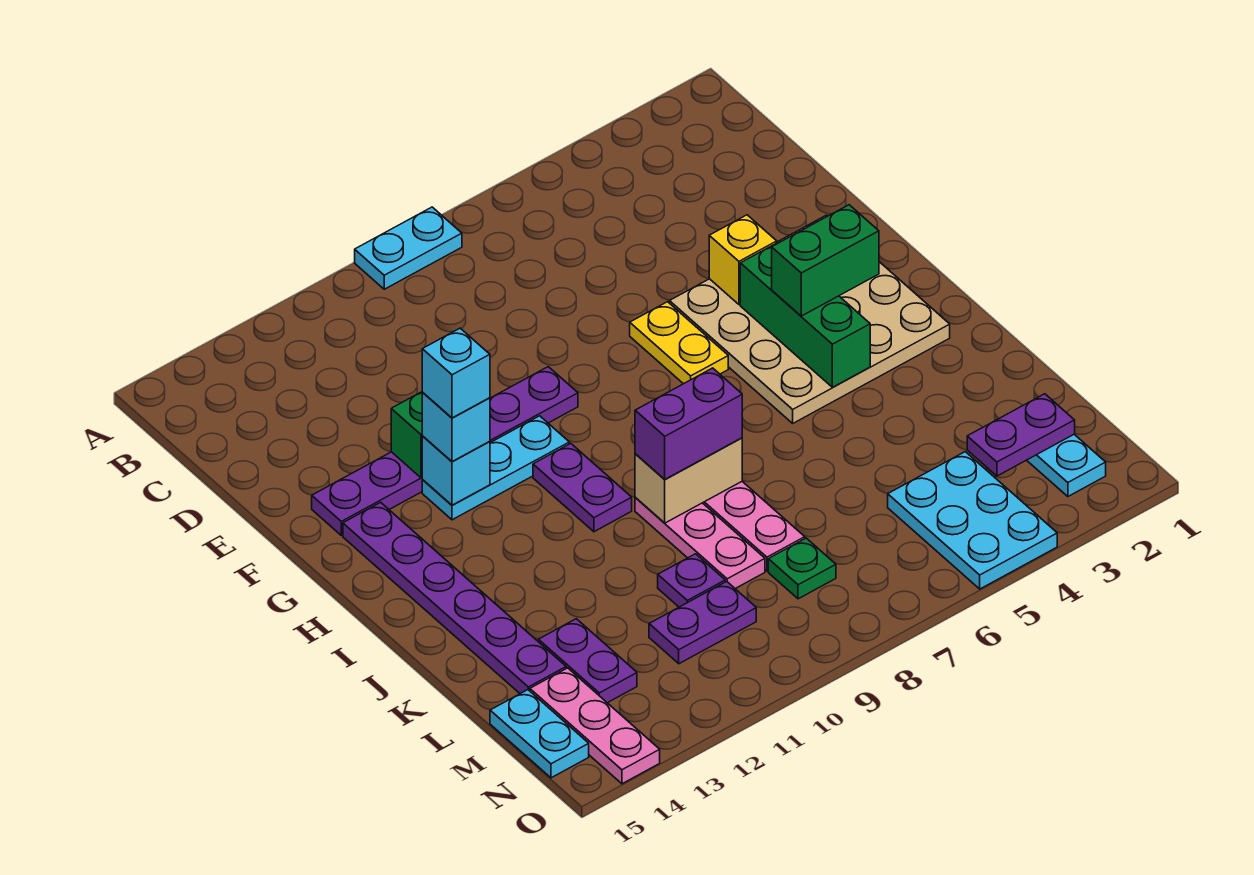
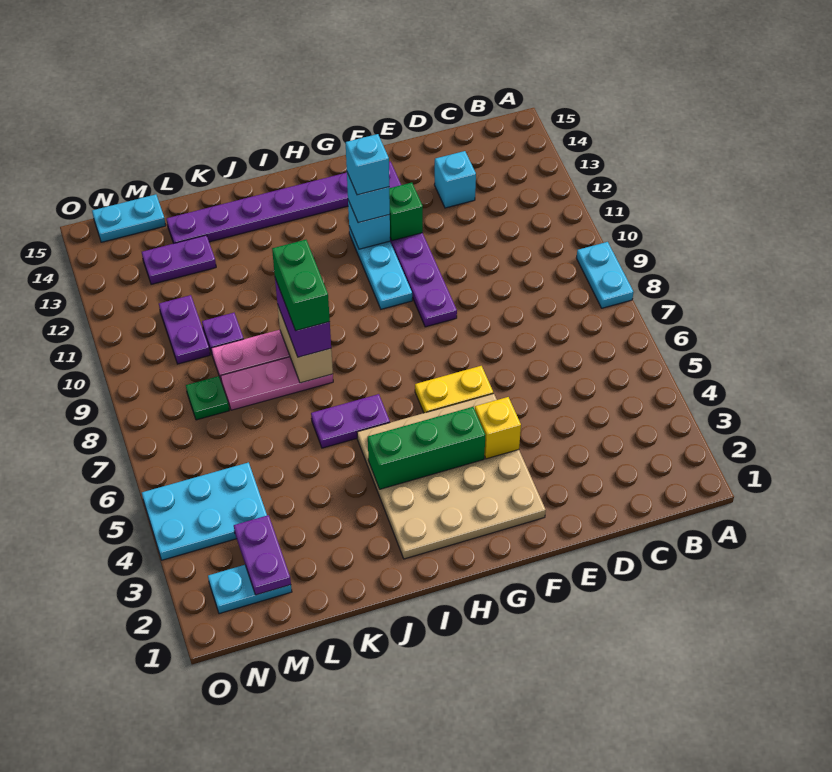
none -> cyan brick D13 level 1
green brick H3:H4 level 3 -> green brick J8:J9 level 4
purple plate H10:I10 level 1 -> purple plate I6:J6 level 1
pink plate M14:O14 level 1 -> none

